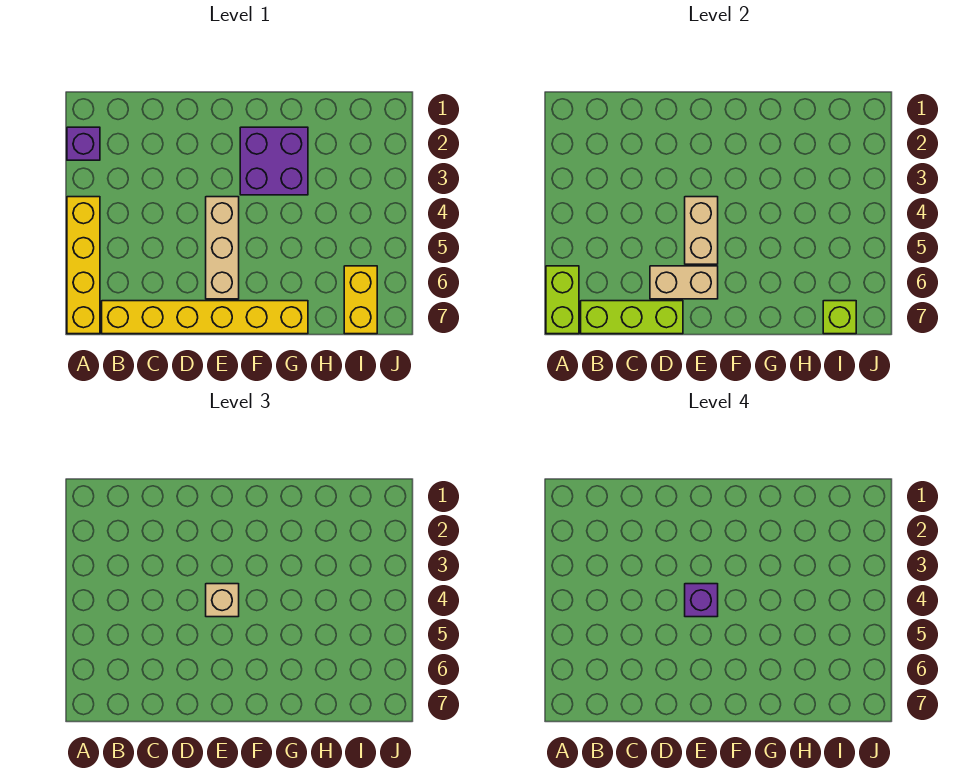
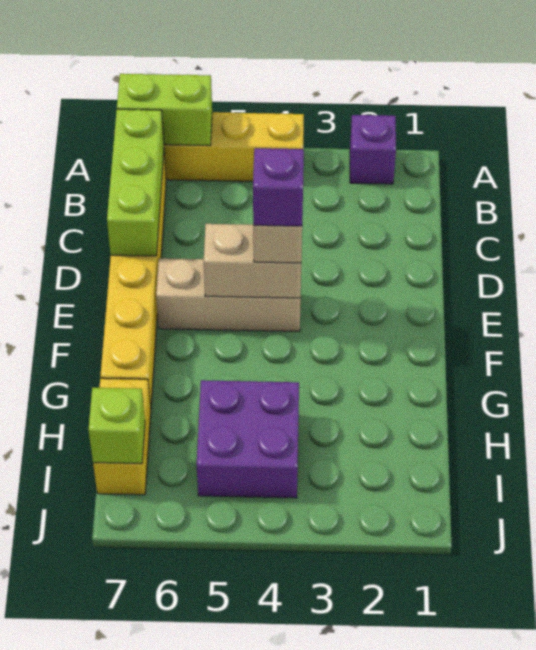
tan brick D6:E6 level 2 -> none
purple brick F2:G3 level 1 -> purple brick H4:I5 level 1
yellow brick I6:I7 level 1 -> yellow brick H7:I7 level 1

